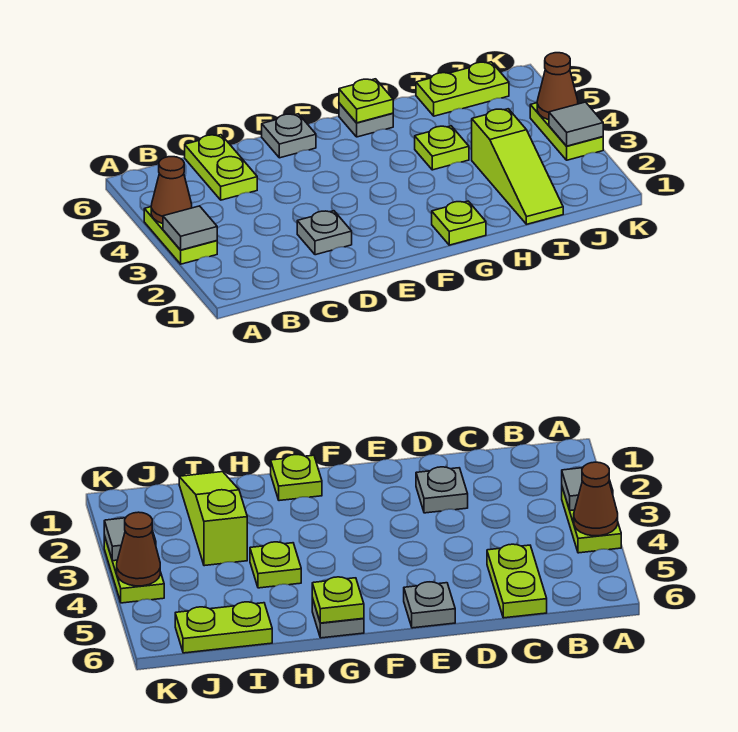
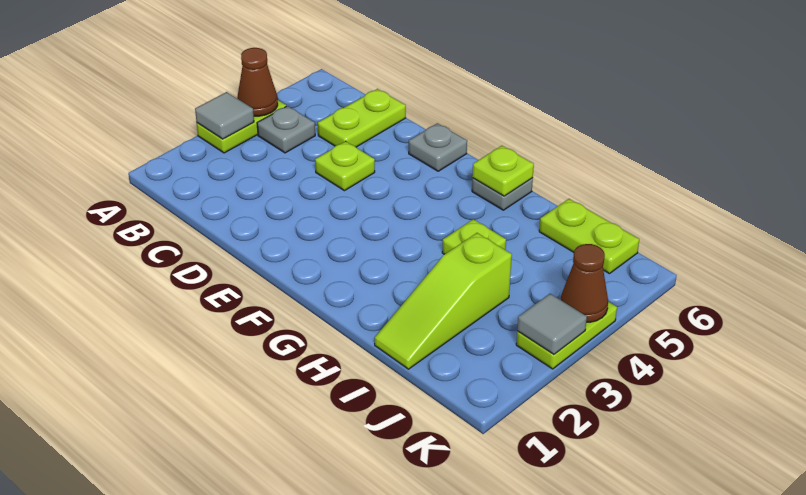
grey plate D2 level 1 -> grey plate B4 level 1
lime plate G1 level 1 -> lime plate D4 level 1

